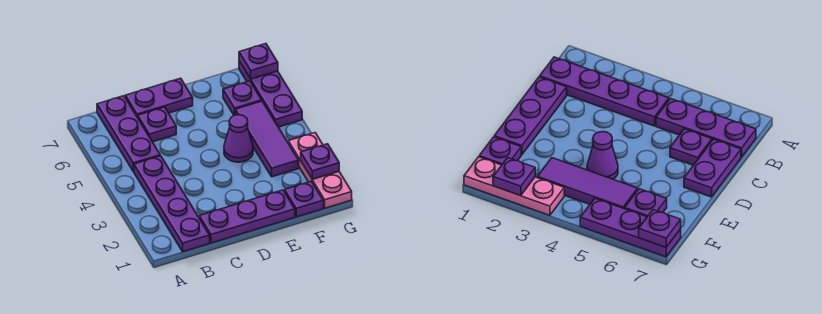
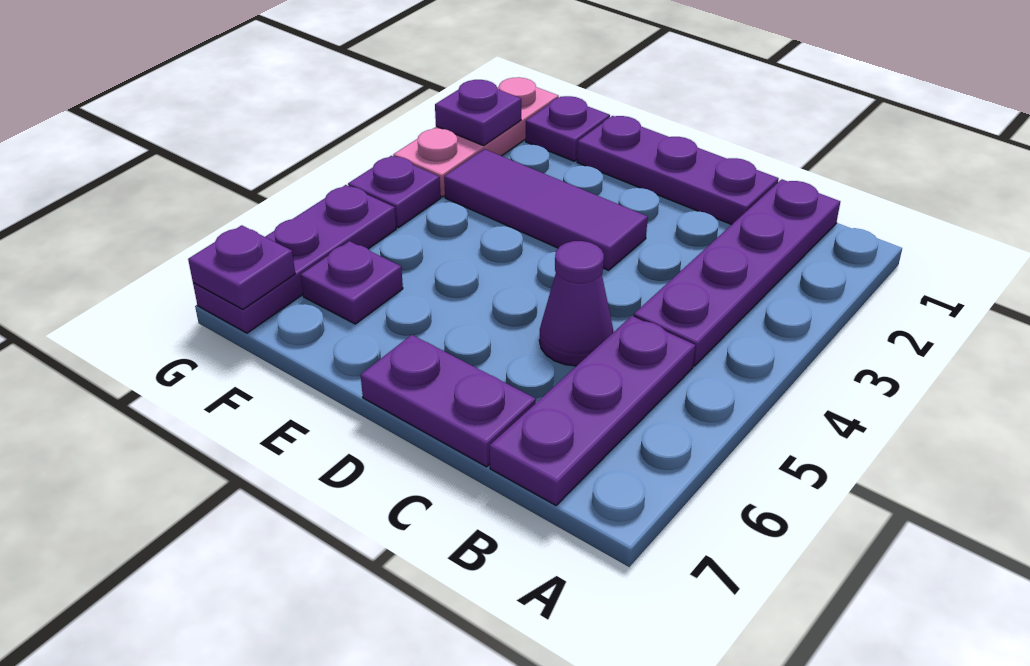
purple plate C6 level 1 -> purple plate G4 level 1
purple cone E4 level 1 -> purple cone C5 level 1
purple tile F3:F5 level 1 -> purple tile D3:F3 level 1

